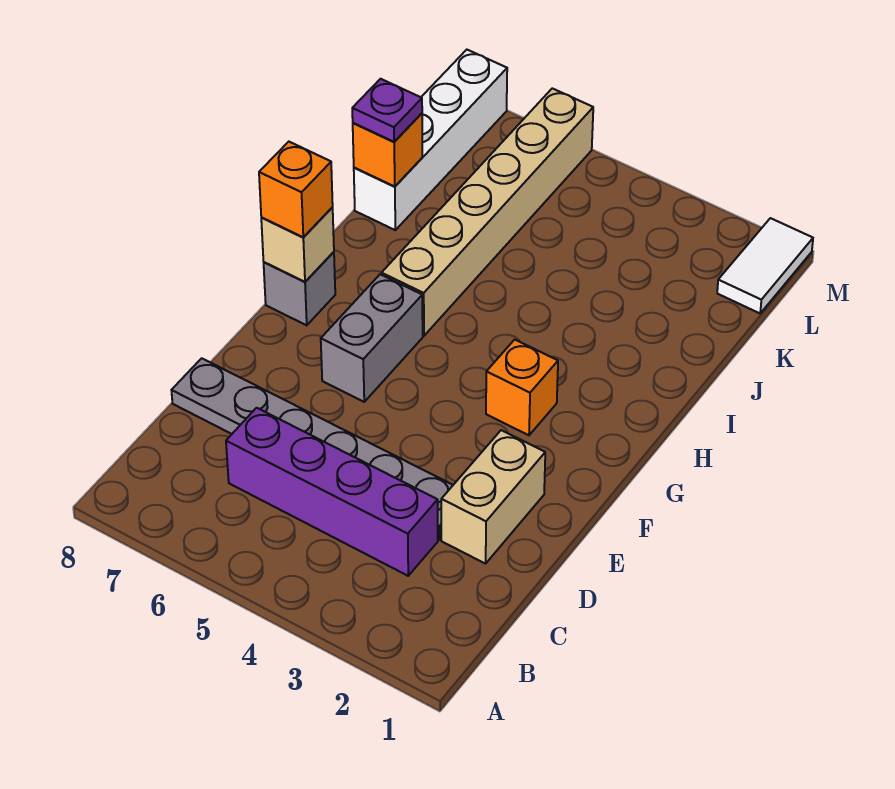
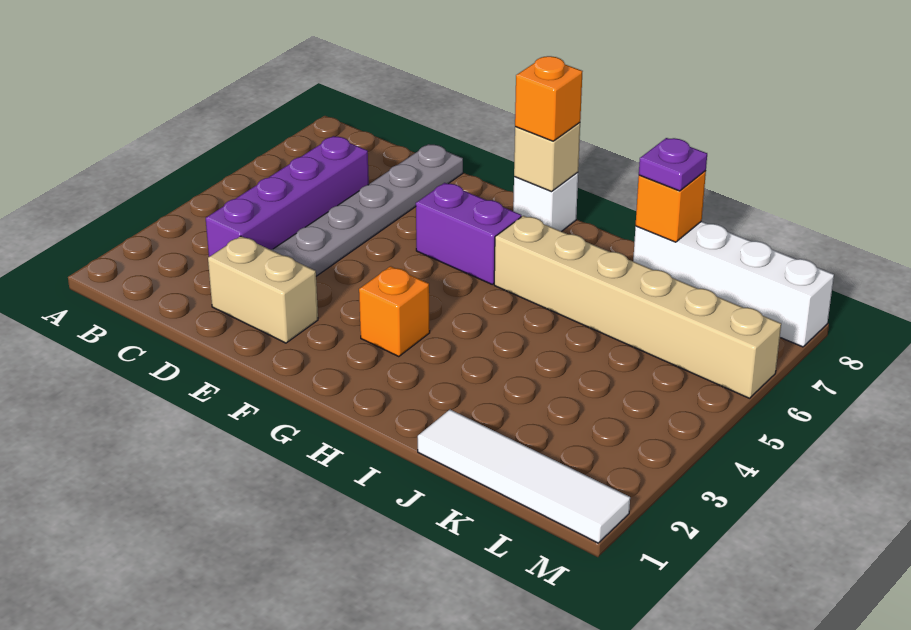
grey brick F6:G6 level 1 -> purple brick F6:G6 level 1
grey brick G8 level 1 -> white brick G8 level 1
white tile L1:M1 level 1 -> white tile J1:M1 level 1

